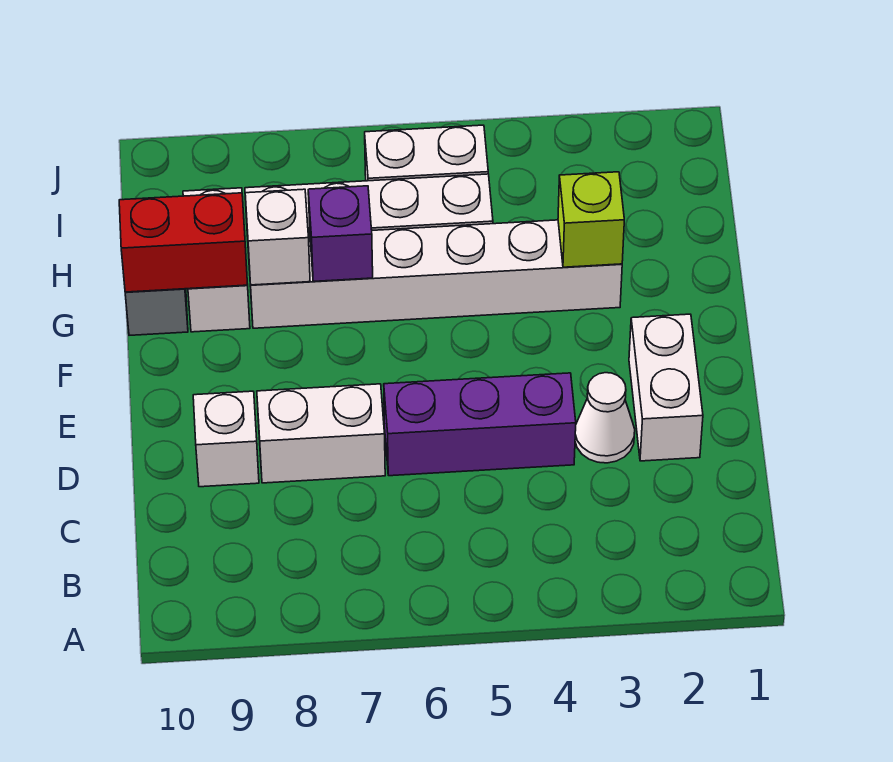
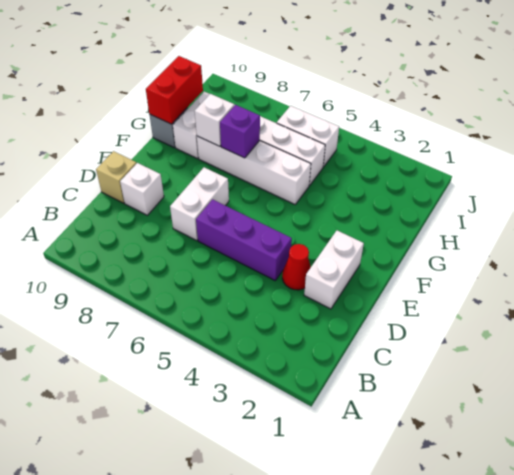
white cone D3 level 1 -> red cone D3 level 1
white brick D7:D8 level 1 -> white brick D7:E7 level 1
none -> tan brick D10 level 1
white brick G3:G8 level 1 -> white brick G5:G8 level 1
lime brick G3 level 2 -> none
red brick G9:G10 level 2 -> red brick G10:H10 level 2

